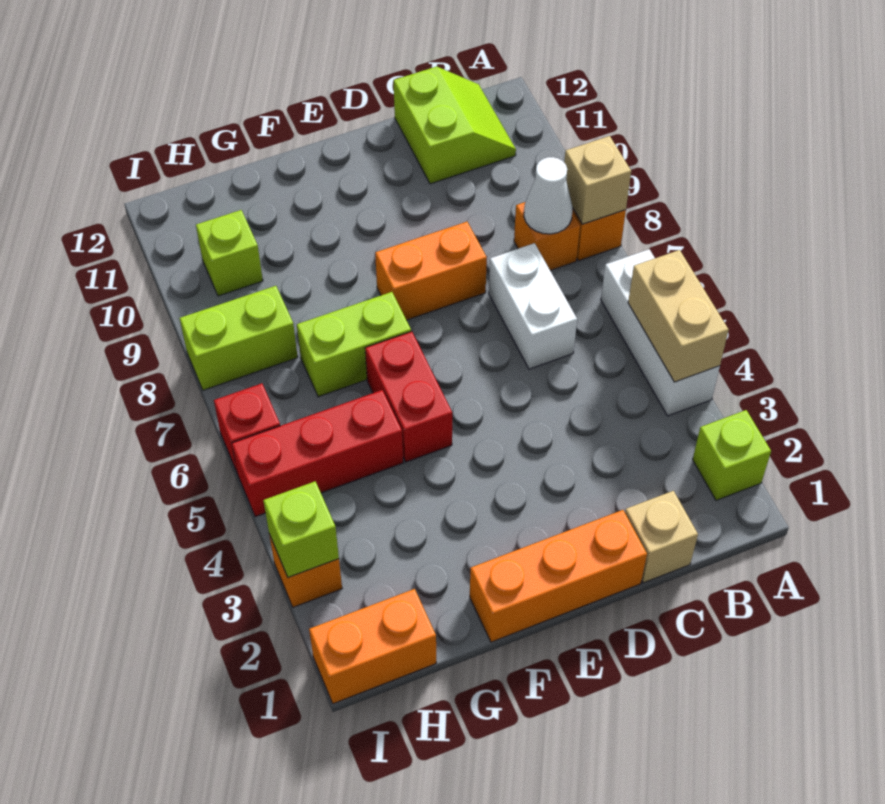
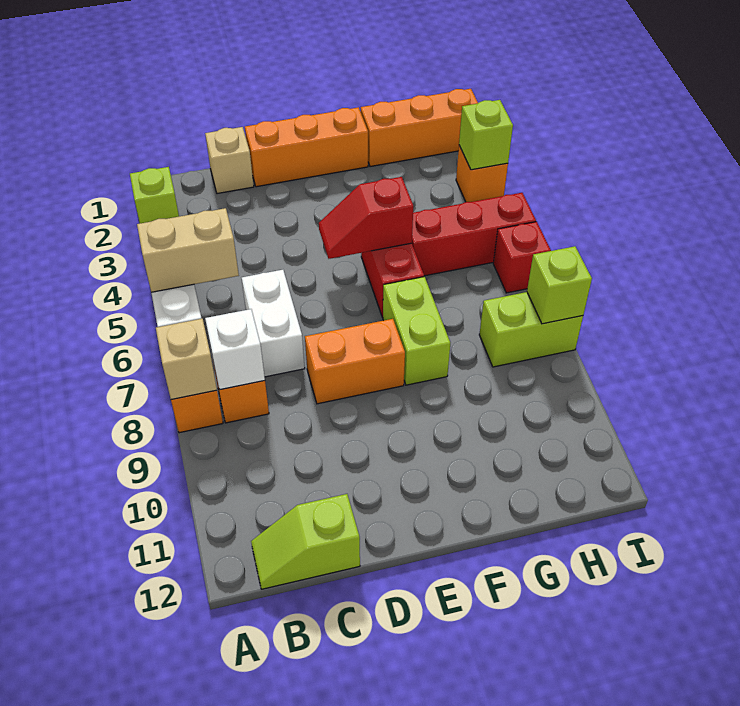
tan brick A4:A5 level 2 -> tan brick A5:B5 level 2
white cone B8 level 2 -> white brick B8 level 2
lime slope B11:C12 level 1 top C -> lime slope B12:C12 level 1 top C
none -> red slope E5:F5 level 2 top F
lime brick F7:G7 level 1 -> lime brick F7:F8 level 1
orange brick H1:I1 level 1 -> orange brick G1:I1 level 1
lime brick H10 level 1 -> lime brick I8 level 2

